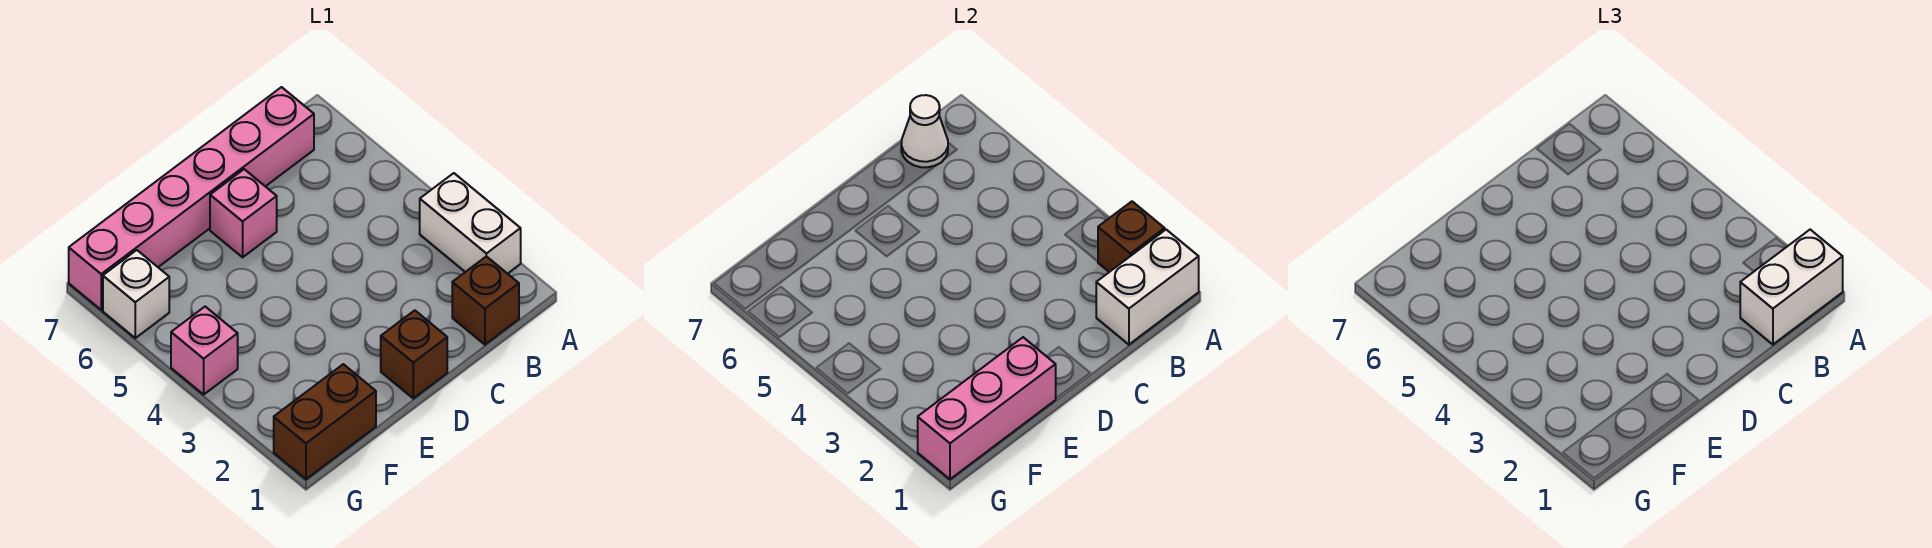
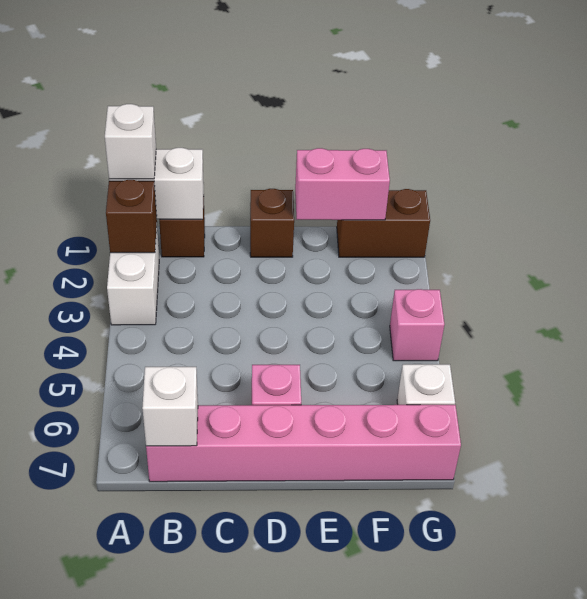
white brick A1:B1 level 3 -> white brick A1 level 3
white cone B7 level 2 -> white brick B7 level 2
pink brick E1:G1 level 2 -> pink brick E1:F1 level 2

